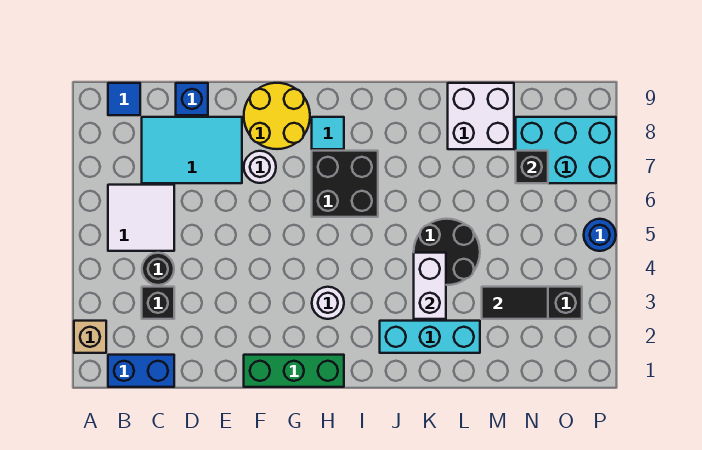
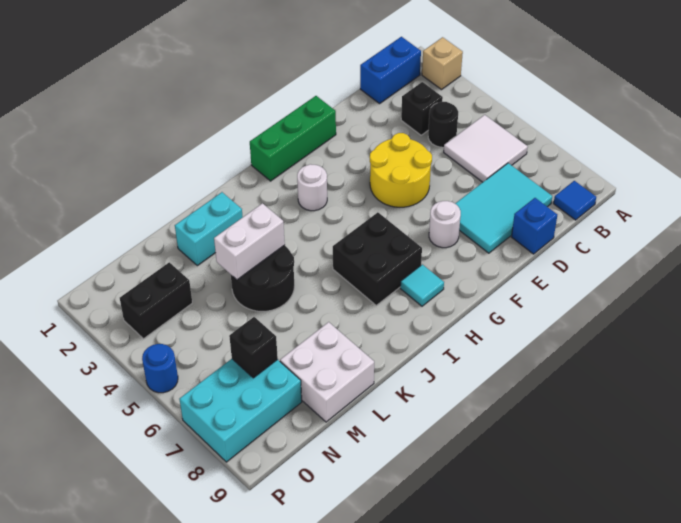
yellow round brick F8:G9 level 1 -> yellow round brick E4:F5 level 1
cyan brick J2:L2 level 1 -> cyan brick K2:L2 level 1
white brick K3:K4 level 2 -> white brick K4:L4 level 2
black tile M3:N3 level 2 -> none

